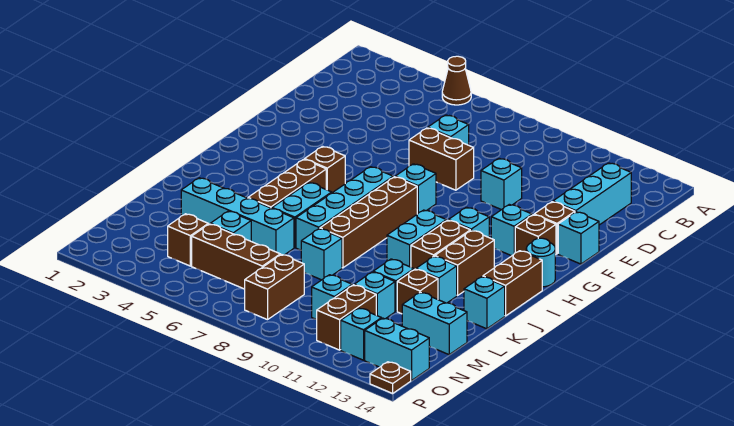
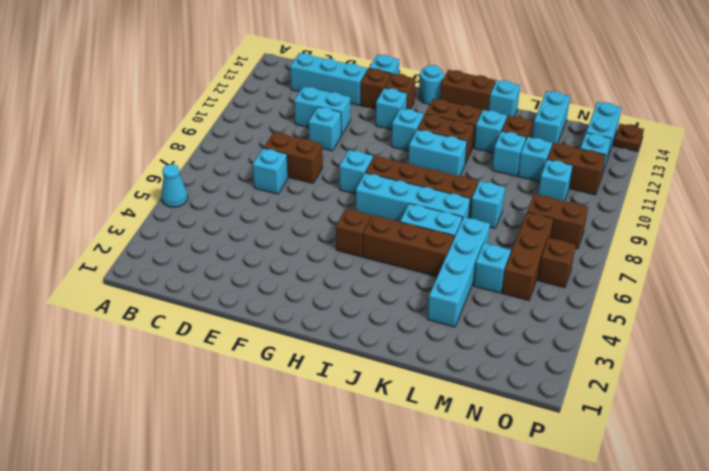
brown cone A5 level 1 -> cyan cone A5 level 1
none -> cyan brick D11:E11 level 1
brown brick E7:E8 level 1 -> brown brick D8:E8 level 1
brown brick N4 level 1 -> brown brick O6 level 1

